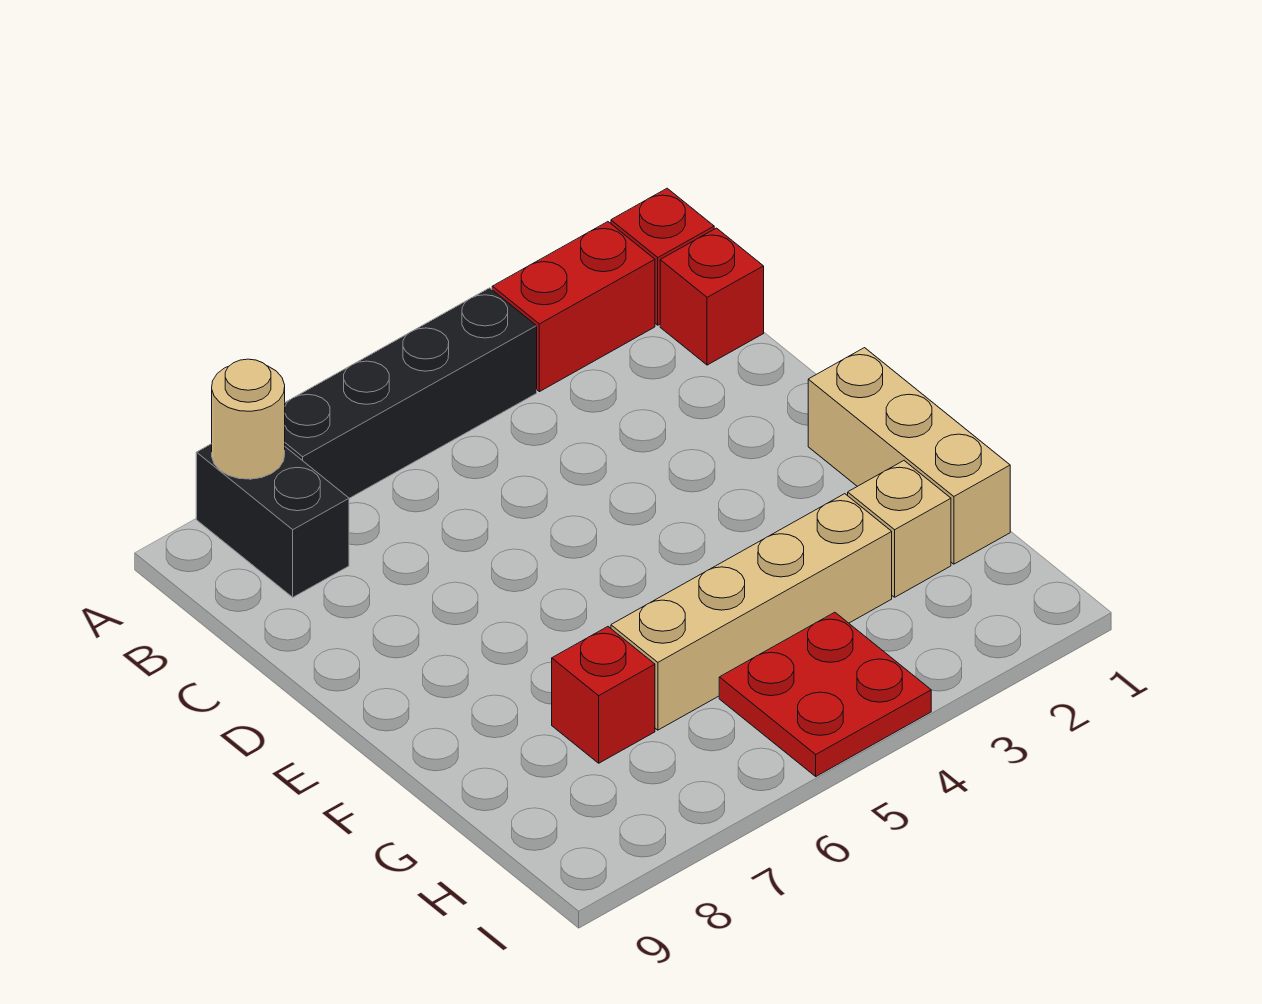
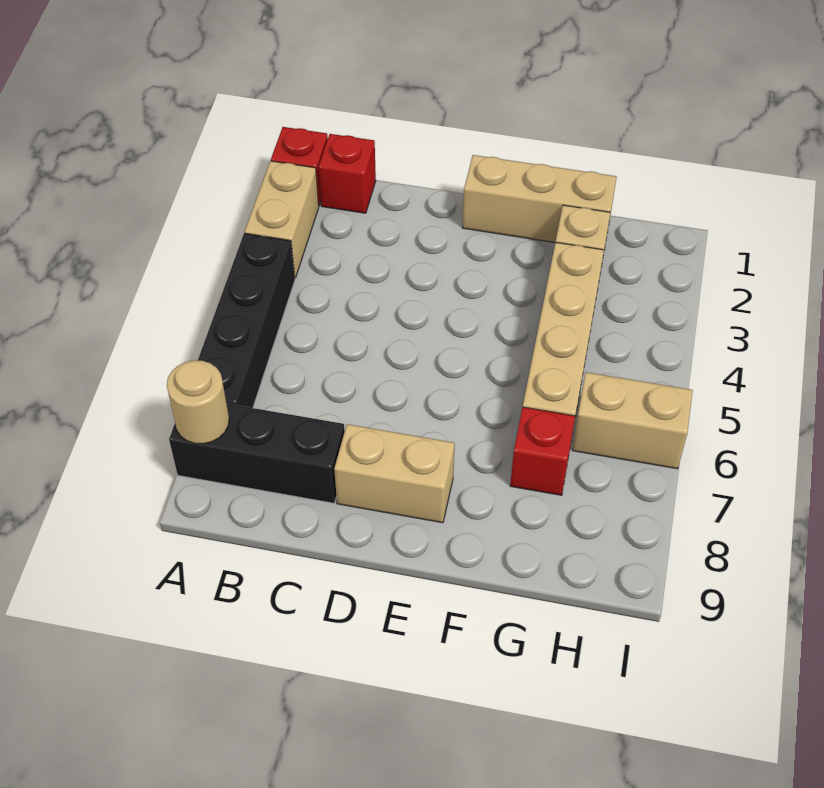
red brick A2:A3 level 1 -> tan brick A2:A3 level 1
black brick A8:B8 level 1 -> black brick A8:C8 level 1
none -> tan brick D8:E8 level 1
red plate H4:I5 level 1 -> none
none -> tan brick H6:I6 level 1

